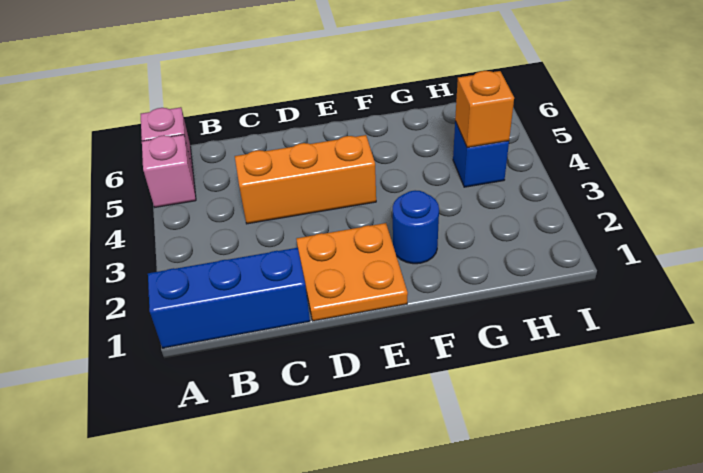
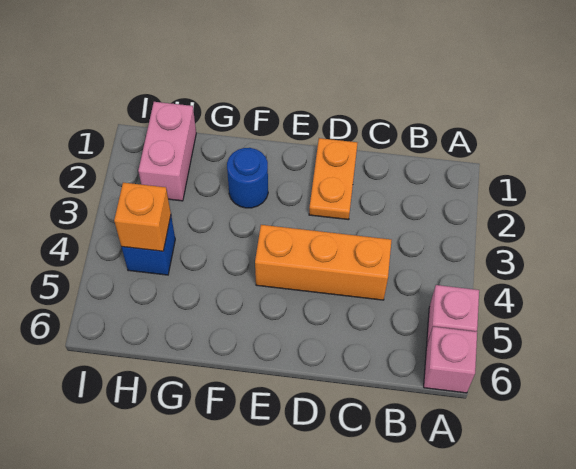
blue brick A1:C1 level 1 -> none
orange plate D1:E2 level 1 -> orange plate D1:D2 level 1
none -> pink brick H1:H2 level 1

